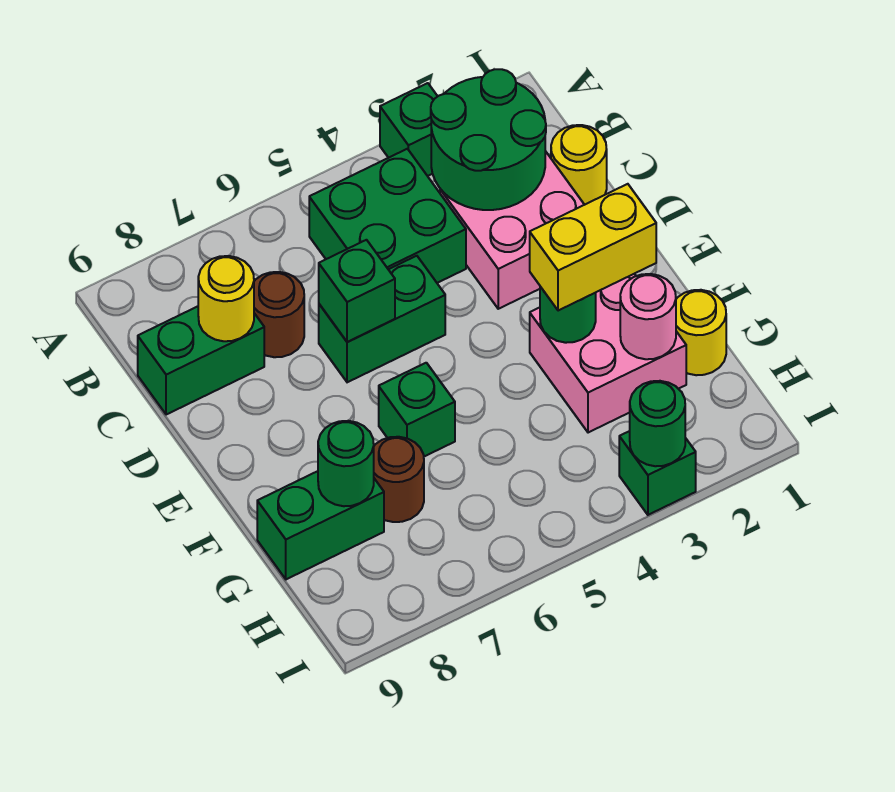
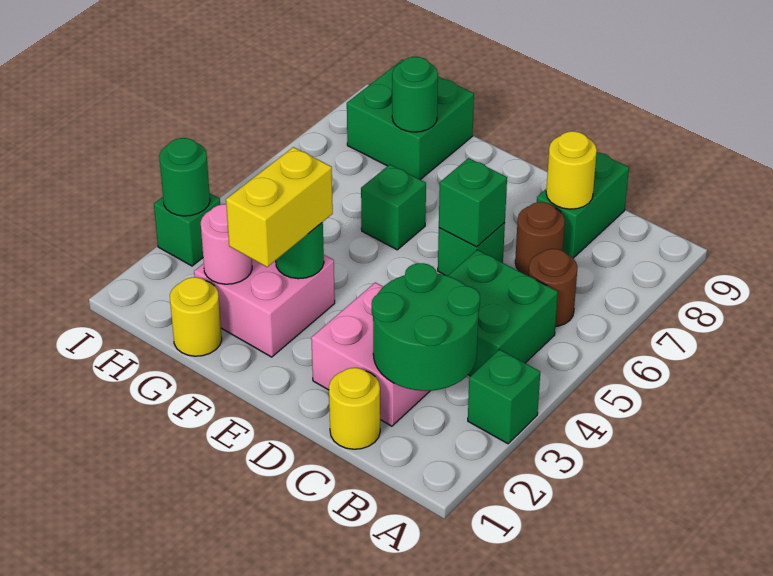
green brick D5:D6 level 1 -> green brick D6 level 1
brown round brick G7 level 1 -> brown round brick B6 level 1
green brick G8:G9 level 1 -> green brick G8:H9 level 1

